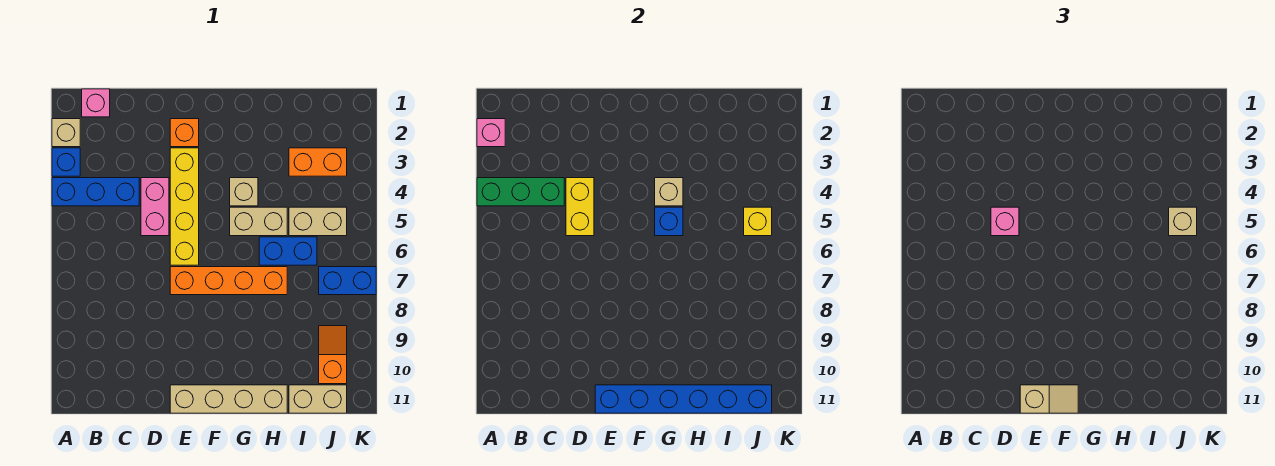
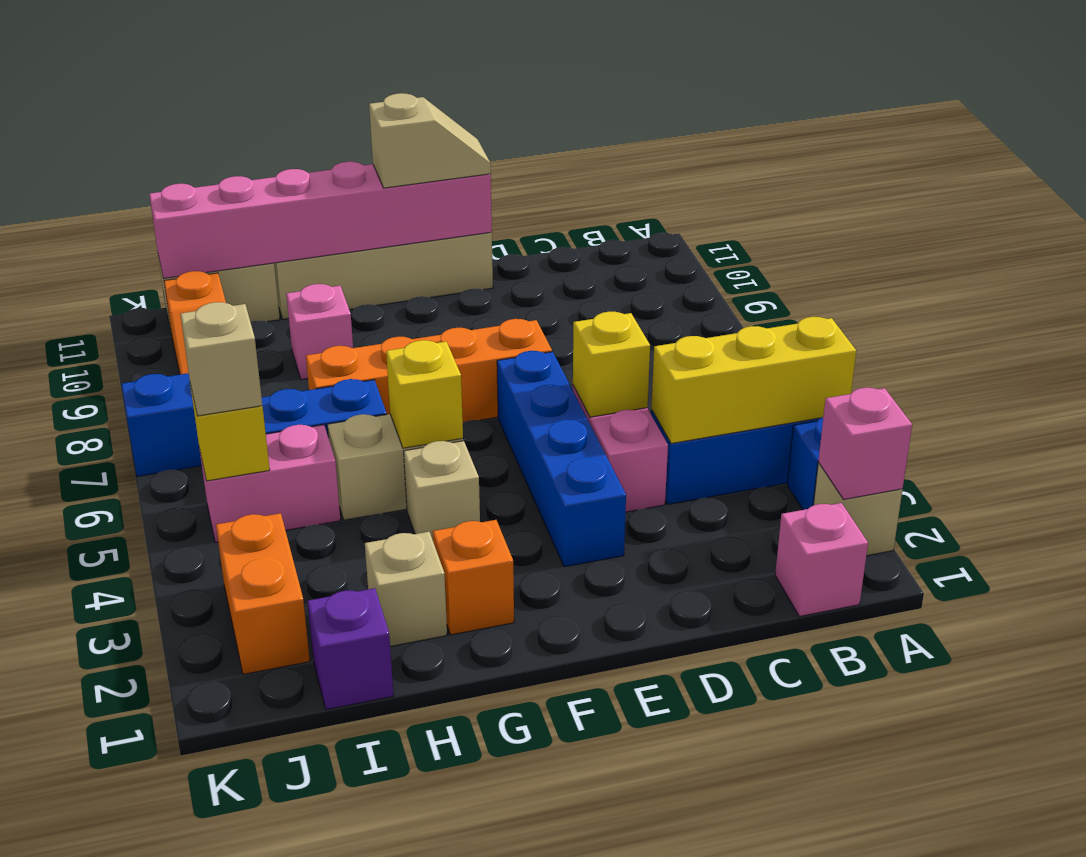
green brick A4:C4 level 2 -> yellow brick A4:C4 level 2
yellow brick D4:D5 level 2 -> yellow brick D5 level 2
pink brick D5 level 3 -> pink brick H9 level 1
orange brick E2 level 1 -> orange brick G2 level 1
yellow brick E3:E6 level 1 -> blue brick E3:E6 level 1
blue brick E11:J11 level 2 -> pink brick E11:J11 level 2
tan slope E11:F11 level 3 top E -> tan slope E11:F11 level 3 top F
tan brick G4 level 2 -> tan brick H2 level 1
blue brick G5 level 2 -> yellow brick G5 level 2
none -> purple brick I1 level 1
orange brick I3:J3 level 1 -> orange brick J2:J3 level 1
tan brick I5:J5 level 1 -> pink brick I5:J5 level 1

